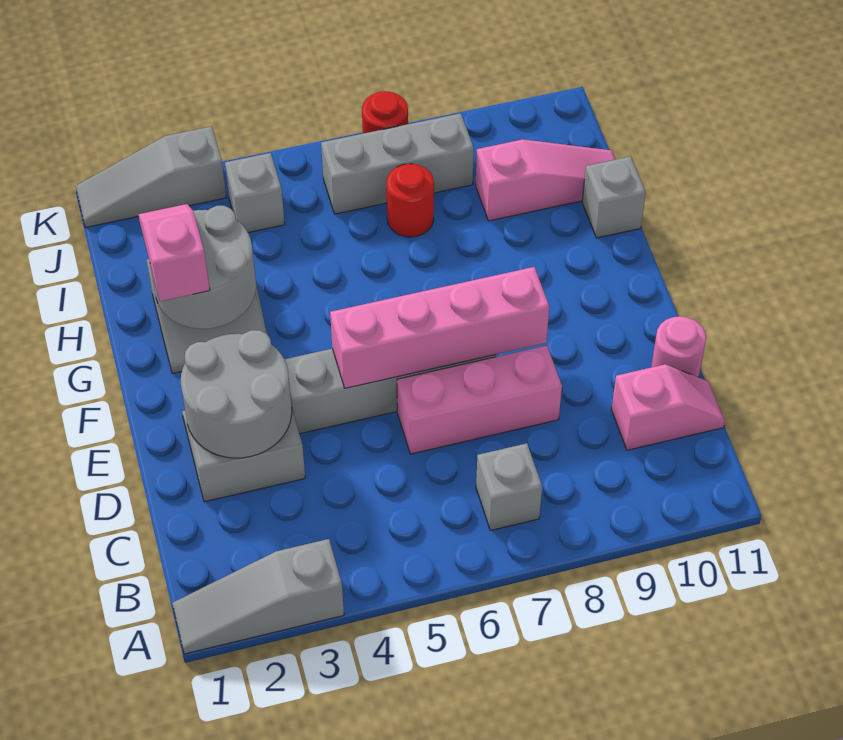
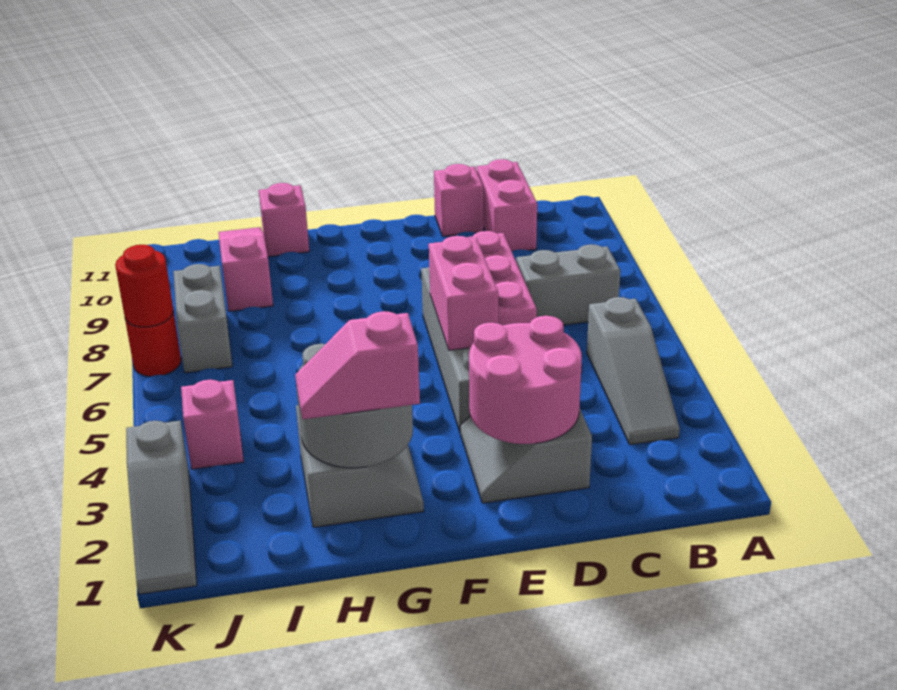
grey slope A1:A3 level 1 top 3 -> grey slope B3:B5 level 1 top 5
grey brick B7 level 1 -> grey brick B7:C7 level 1
pink slope C10:C11 level 1 top 10 -> pink brick C10:C11 level 1
grey round brick D2:E3 level 2 -> pink round brick D2:E3 level 2
pink round brick D11 level 1 -> pink brick D11 level 1
pink brick E5:E8 level 2 -> pink brick E5:E6 level 2
grey brick H11 level 1 -> pink brick H11 level 1
red round brick I7 level 1 -> red round brick K7 level 2
grey brick J4 level 1 -> pink brick J4 level 1
grey brick J6:J8 level 1 -> grey brick J7:J8 level 1

